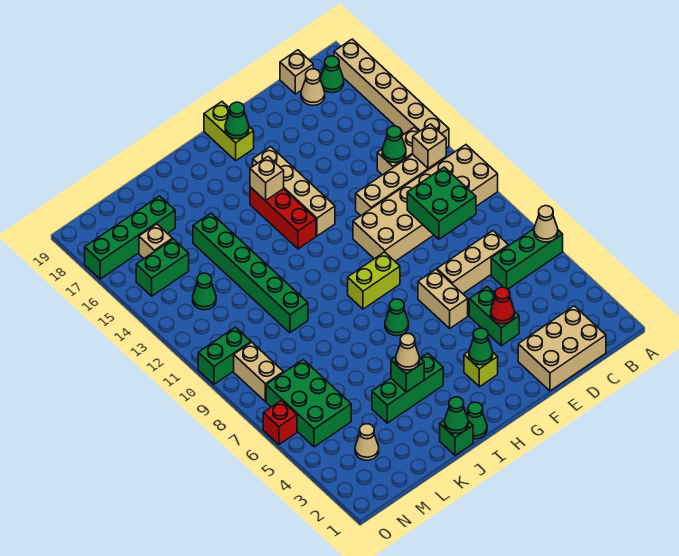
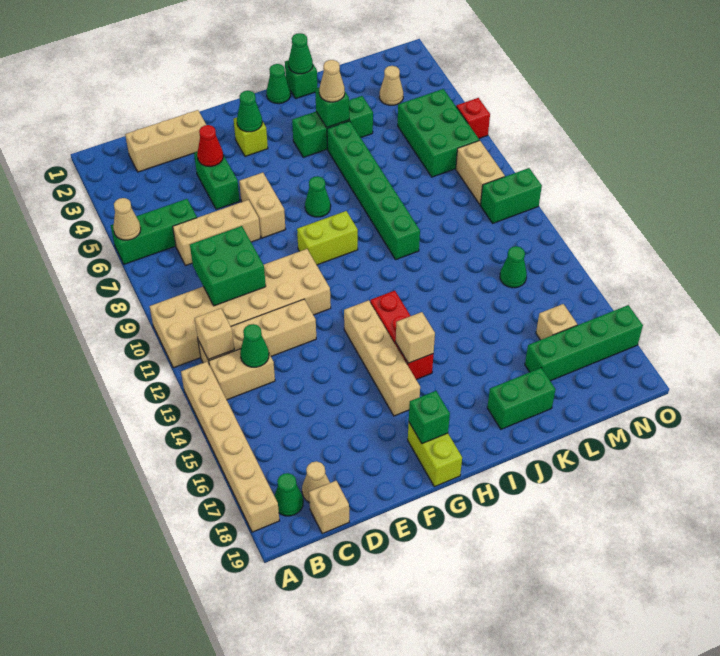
tan brick C1:E2 level 1 -> tan brick C2:E2 level 1
green cone G18 level 2 -> green brick G18 level 2
green brick K10:K15 level 1 -> green brick J5:J10 level 1
green brick M15:N15 level 1 -> green brick J18:K18 level 1

